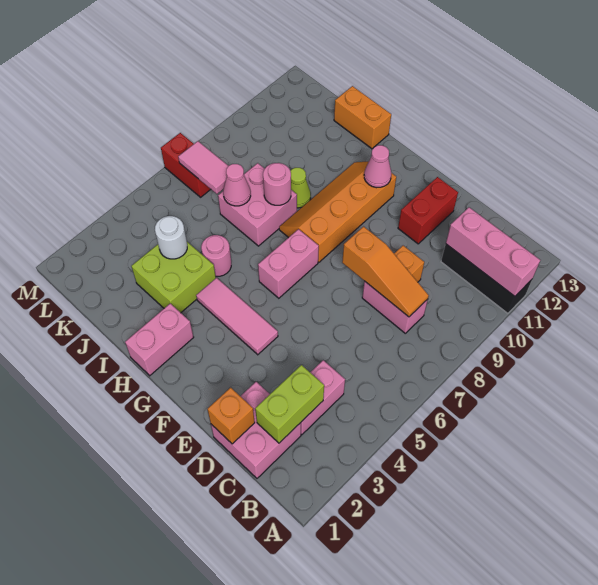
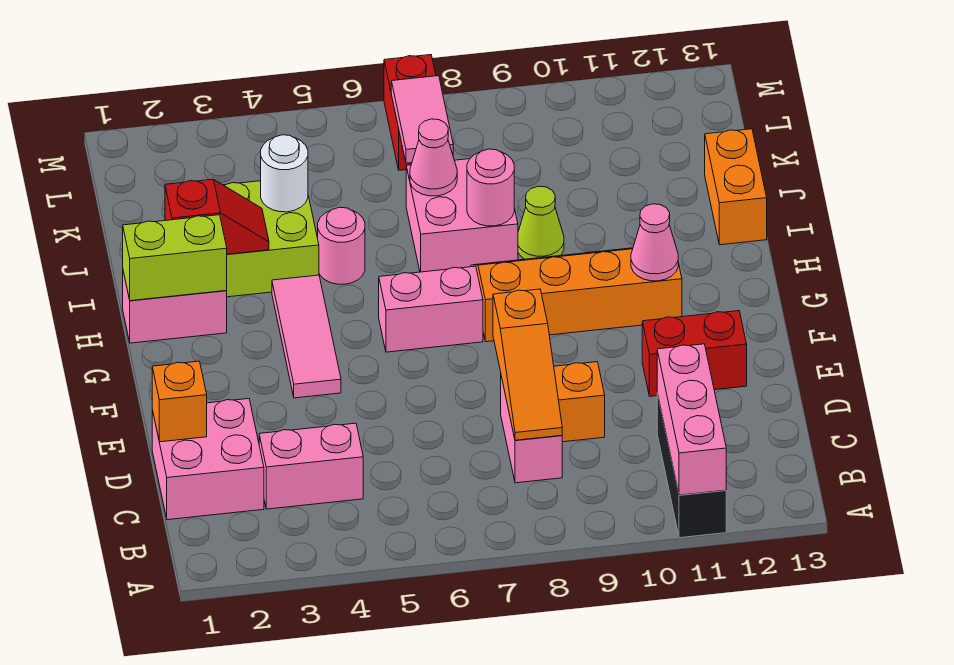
lime brick C2:C3 level 2 -> lime brick H1:H2 level 2
none -> red slope I2:I3 level 2 top 2

